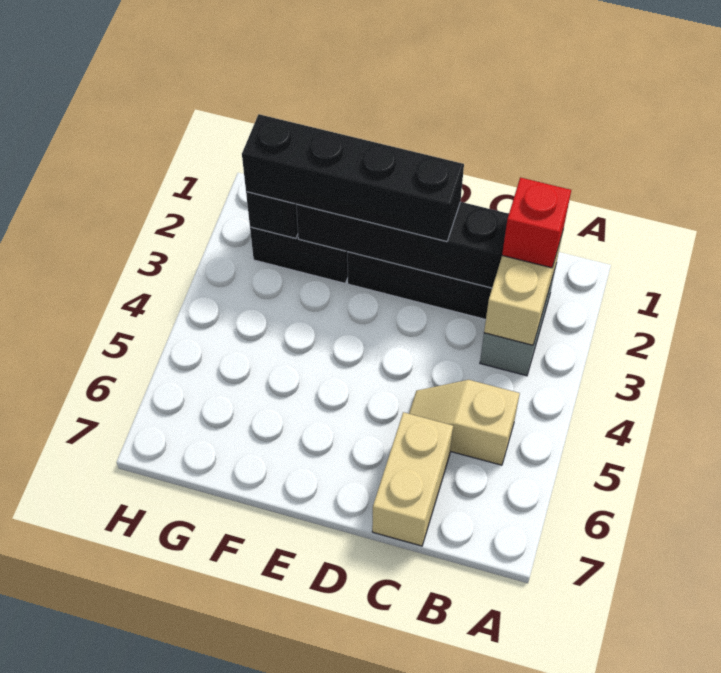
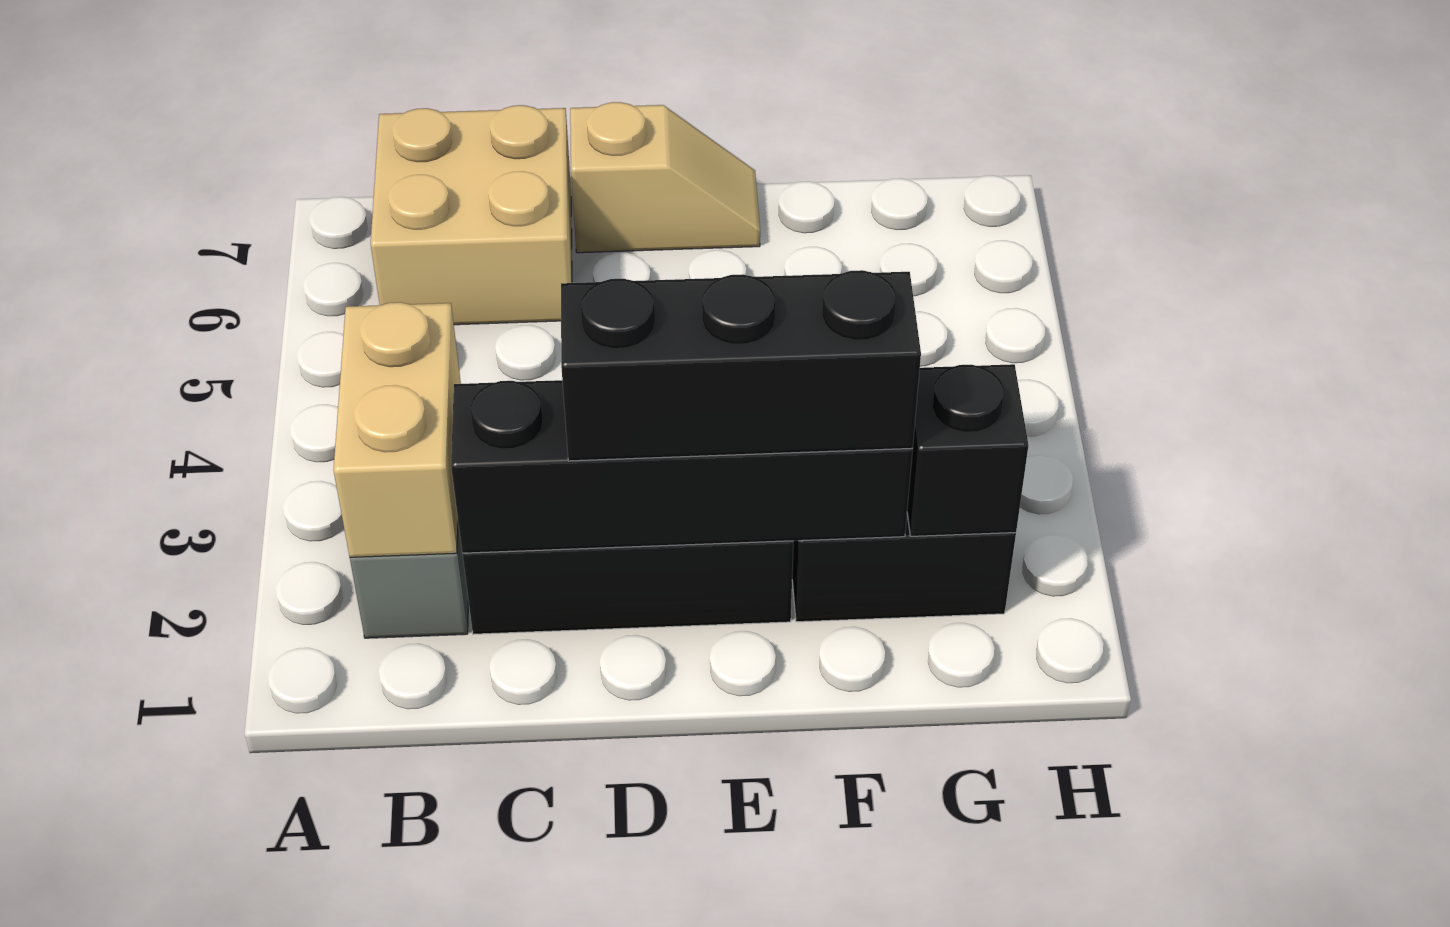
red brick B2 level 3 -> none
tan slope B5:C5 level 1 top B -> tan slope D7:E7 level 1 top D
tan brick C6:C7 level 1 -> tan brick B6:C7 level 1
black brick D2:G2 level 3 -> black brick D2:F2 level 3

